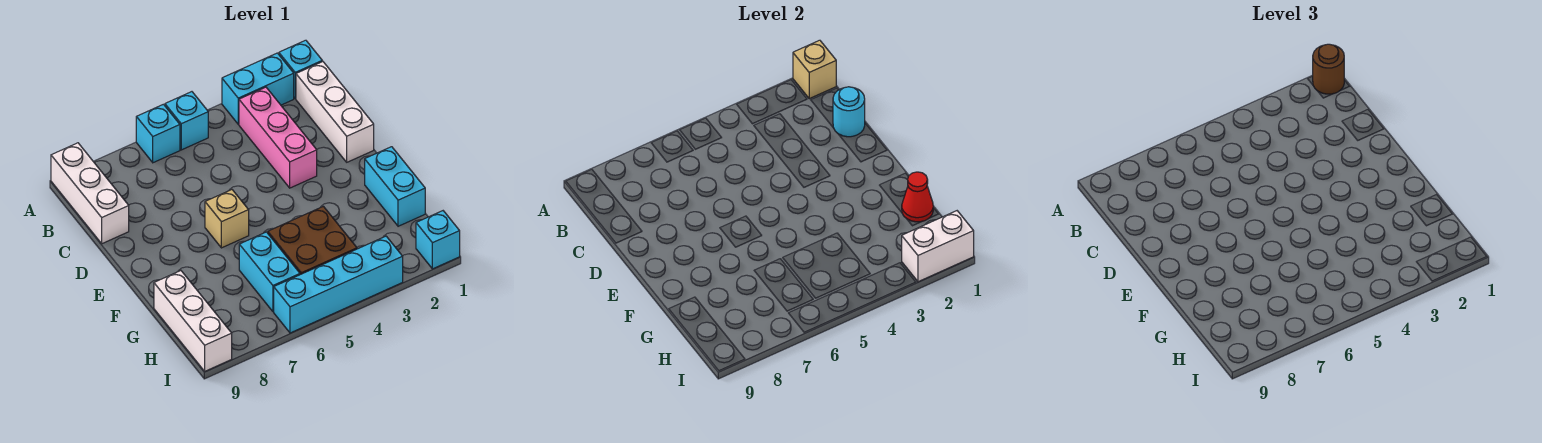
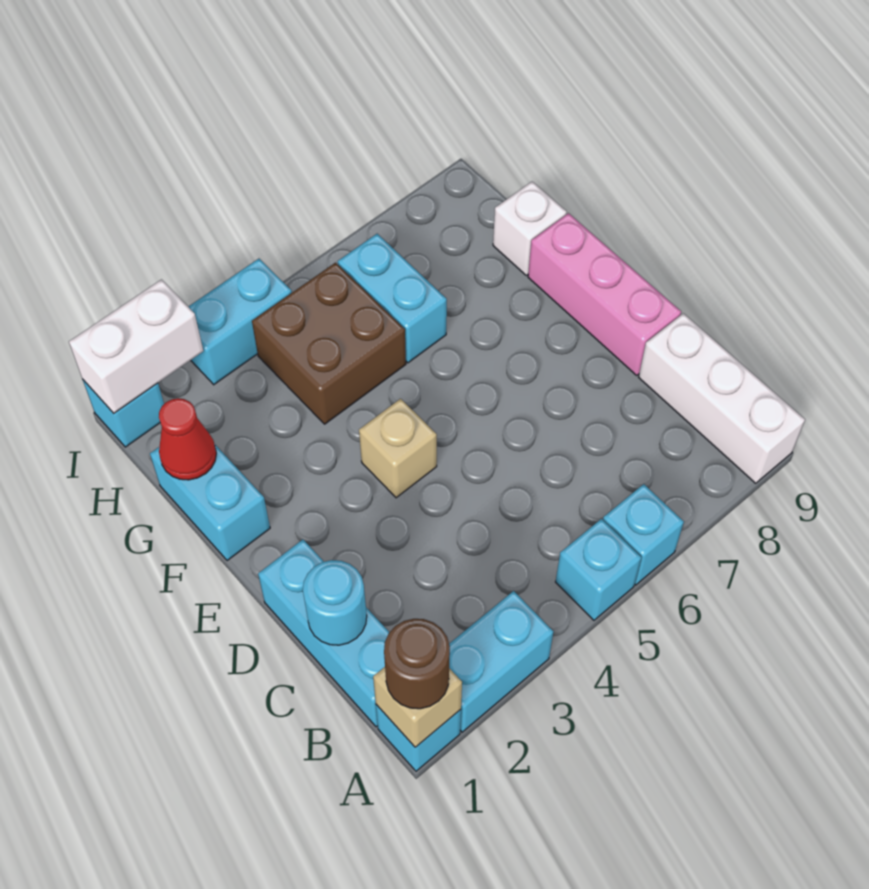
white brick B1:D1 level 1 -> cyan brick B1:D1 level 1
pink brick B3:D3 level 1 -> pink brick D9:F9 level 1
tan brick E6 level 1 -> tan brick E4 level 1
white brick G9:I9 level 1 -> white brick G9 level 1
cyan brick I3:I6 level 1 -> cyan brick I3:I4 level 1

